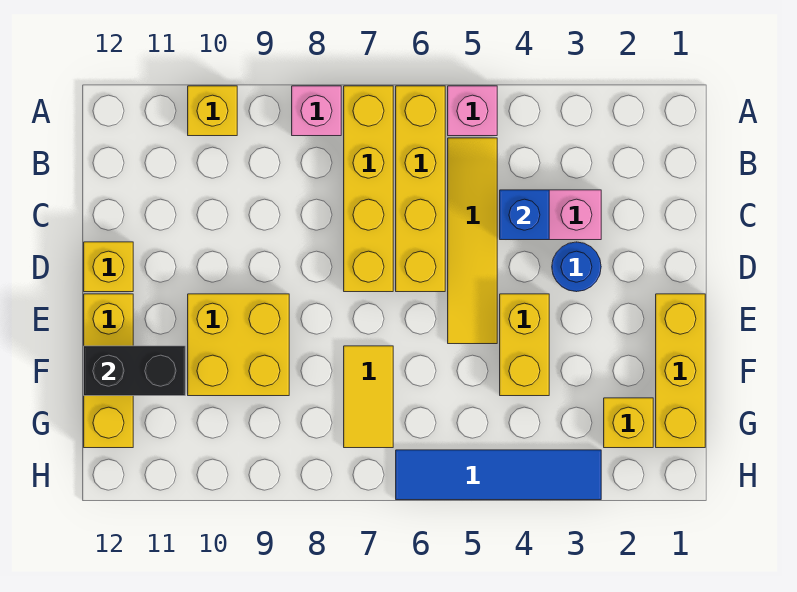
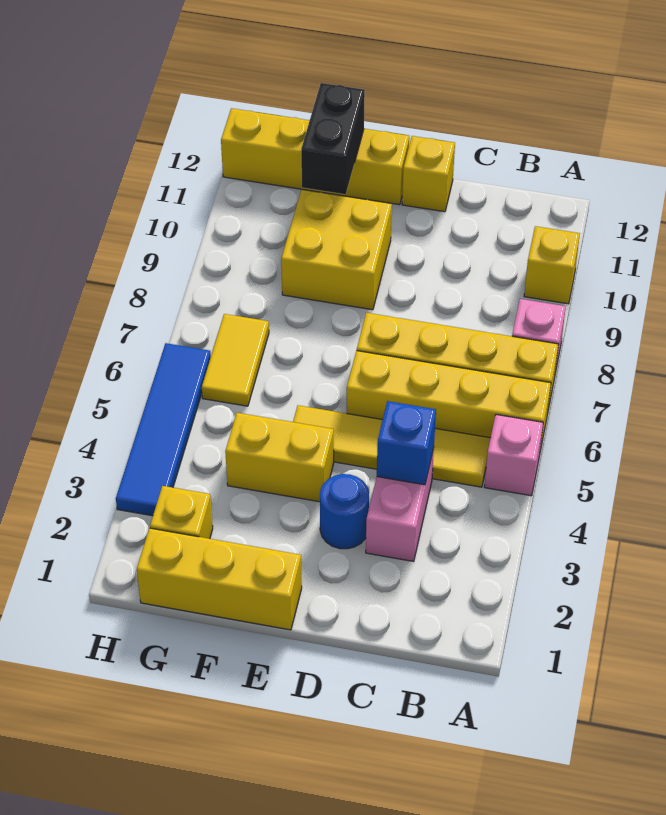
yellow brick E12:G12 level 1 -> yellow brick E12:H12 level 1
yellow tile F7:G7 level 1 -> yellow tile G6:G7 level 1

